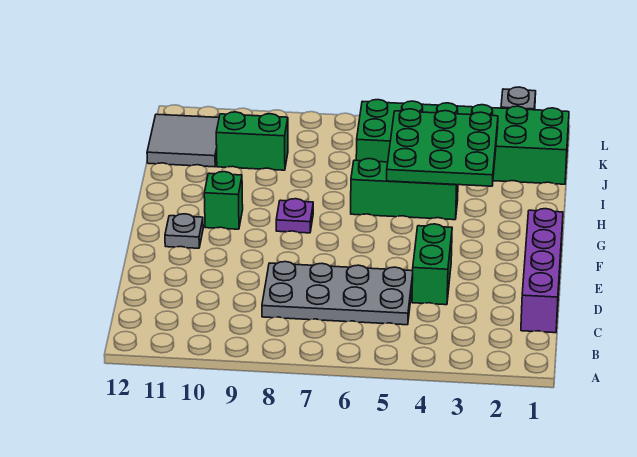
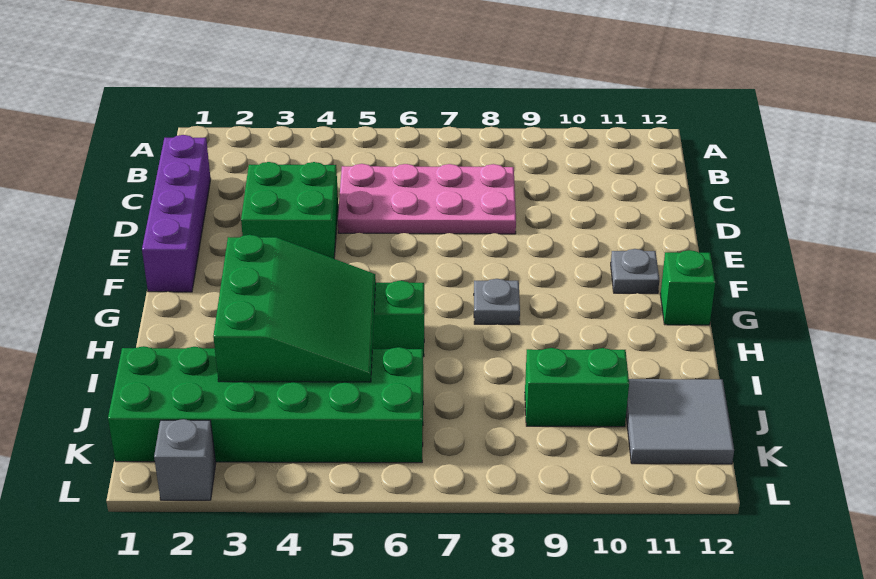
grey plate C5:D8 level 1 -> pink plate C5:D8 level 1
green brick D4:E4 level 1 -> green brick D3:E4 level 1
purple plate G8 level 1 -> grey plate G8 level 1
green brick G10 level 1 -> green brick G12 level 1
green plate H3:J5 level 2 -> green slope H3:J5 level 2 top 3

